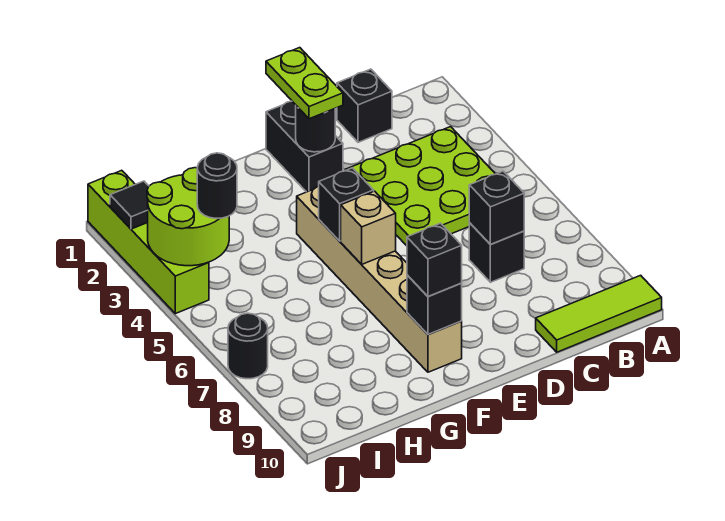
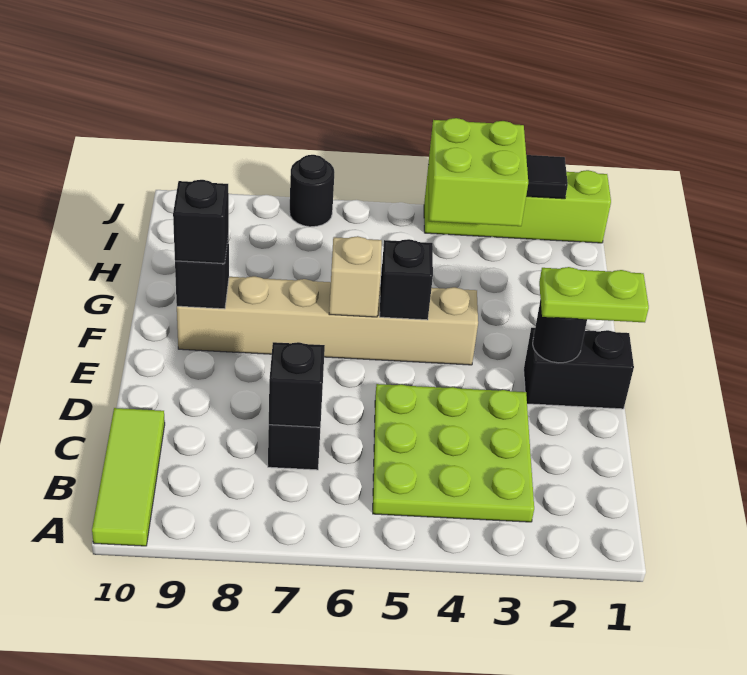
black brick C1 level 1 -> none
lime round brick I3:J4 level 2 -> lime brick I3:J4 level 2
black round brick I4 level 3 -> none

